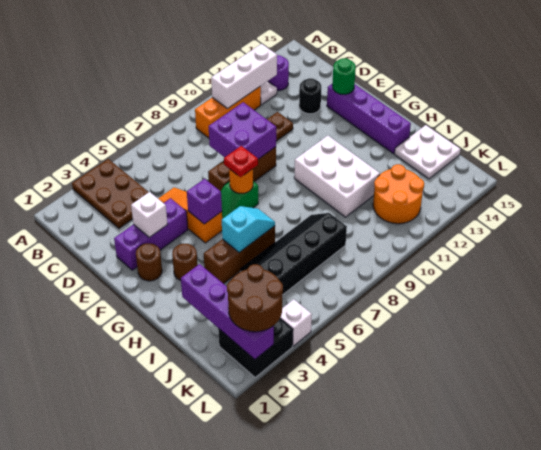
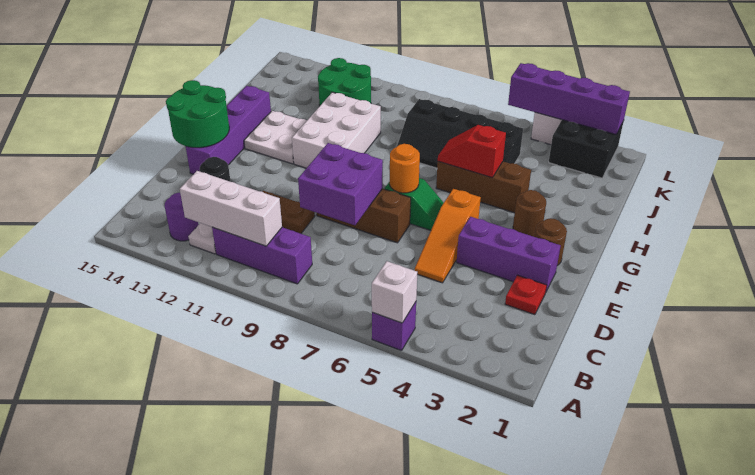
brown plate A3:C4 level 1 -> none
orange brick B9:B11 level 1 -> purple brick B9:B11 level 1
white brick E3 level 2 -> white brick A5 level 2
green round brick E14 level 2 -> green round brick E14:F15 level 2
purple brick F5 level 2 -> purple brick A5 level 1
red plate F7 level 3 -> red plate D2 level 1
cyan slope H5:H6 level 2 top 5 -> red slope H5:H6 level 2 top 5
purple brick I2:L2 level 2 -> purple brick L2:L5 level 2
white plate I14:J15 level 1 -> white plate G12:H13 level 1
orange round brick J11:K12 level 1 -> green round brick J11:K12 level 1
brown round brick K2:L3 level 3 -> none

